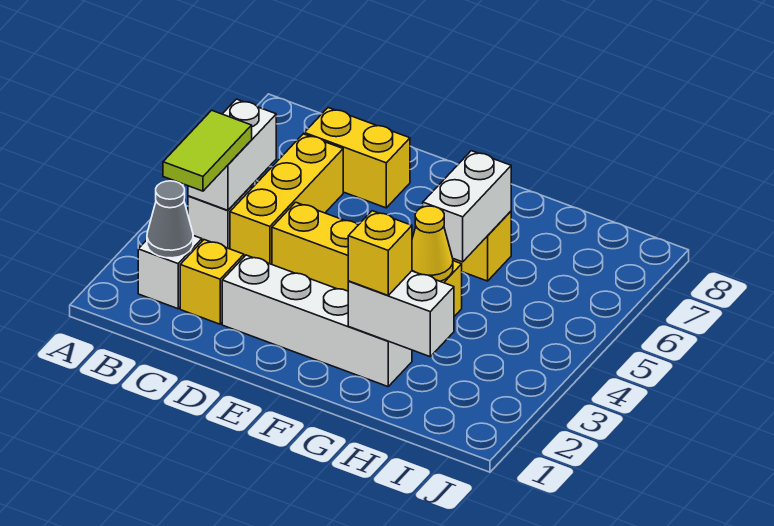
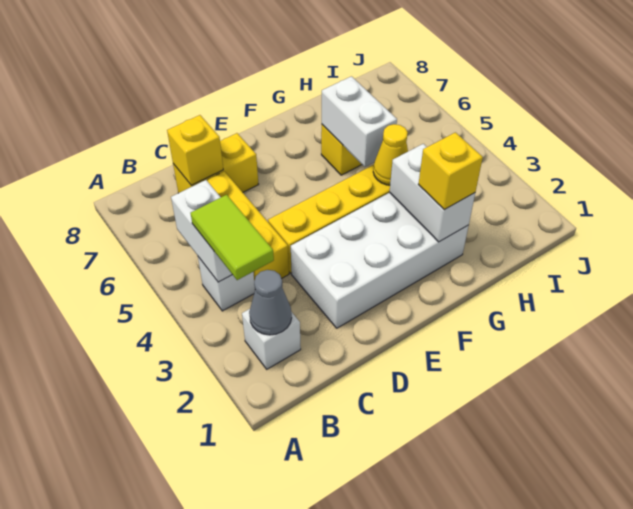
yellow brick C2 level 1 -> yellow brick C7 level 2
white brick D2:G2 level 1 -> white brick D2:G3 level 1
white brick G2:H2 level 2 -> white brick G2:G3 level 2

